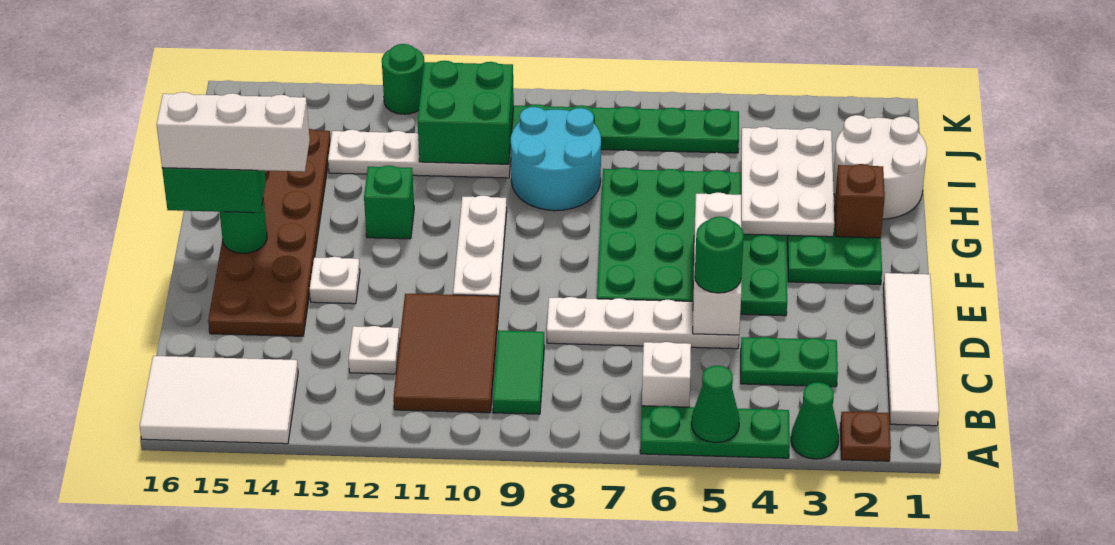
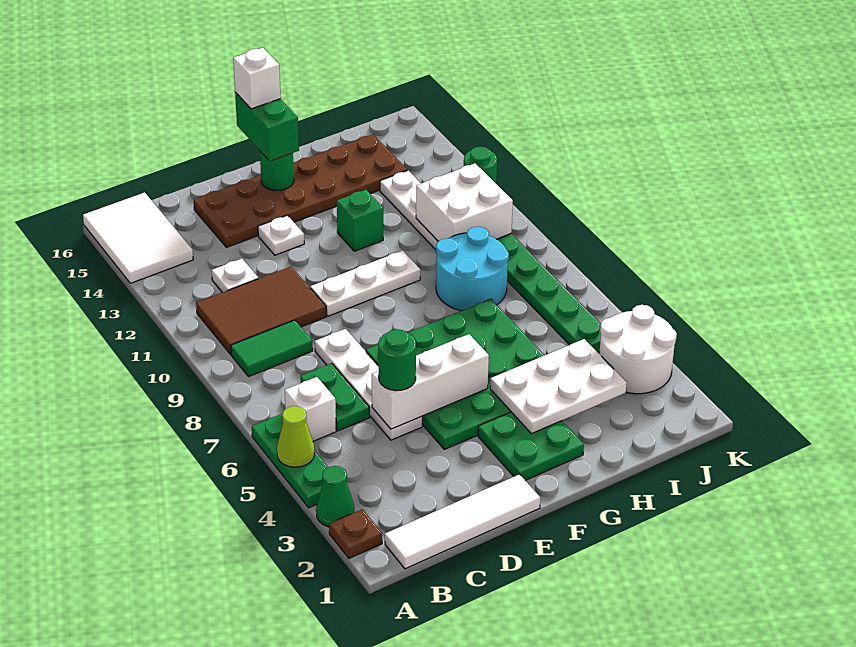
green cone A5 level 2 -> lime cone A5 level 2
green plate C3:C4 level 1 -> green plate C6:C7 level 1
white brick F14:F16 level 4 -> white brick F16 level 4
brown brick G2 level 2 -> none
white round brick H1:I2 level 1 -> white round brick J3:K4 level 1
green brick I10:J11 level 2 -> white brick I10:J11 level 2

